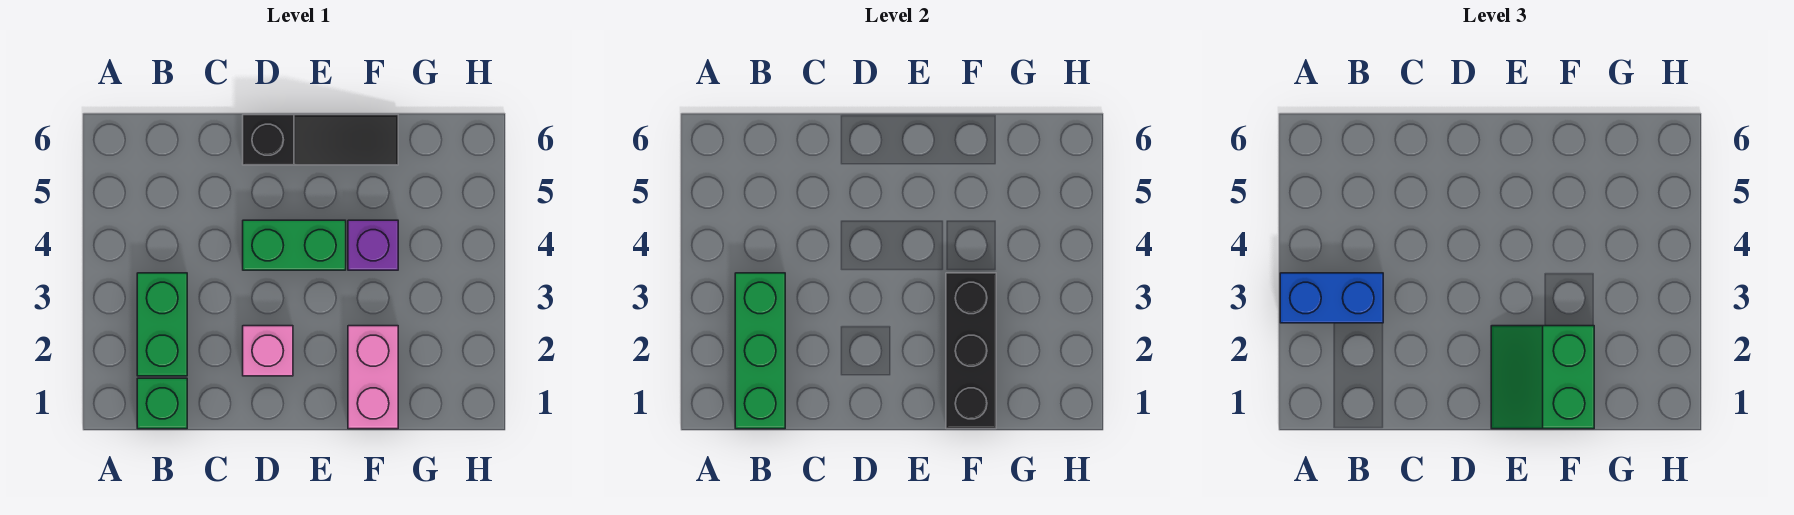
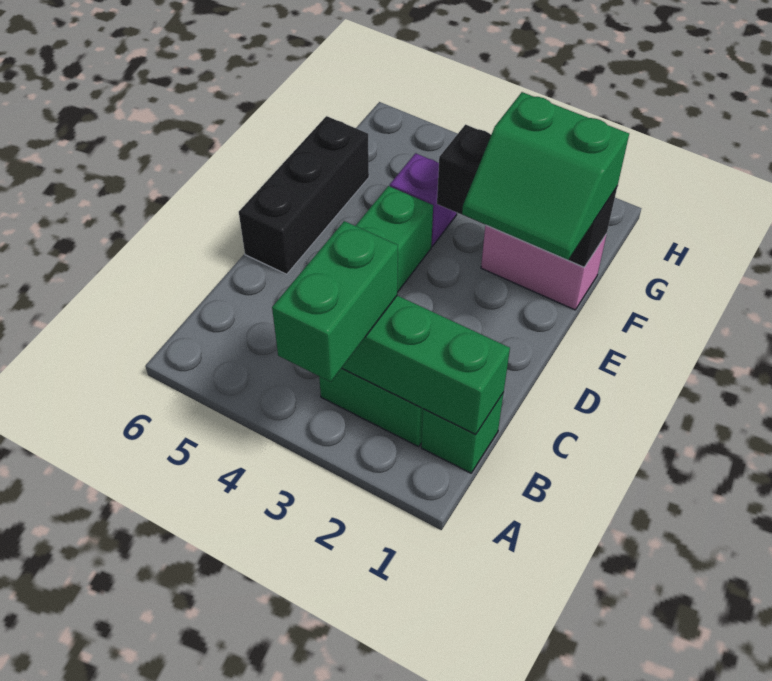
blue brick A3:B3 level 3 -> green brick A3:B3 level 3
pink brick D2 level 1 -> none
black slope D6:F6 level 1 top D -> black brick D6:F6 level 1

